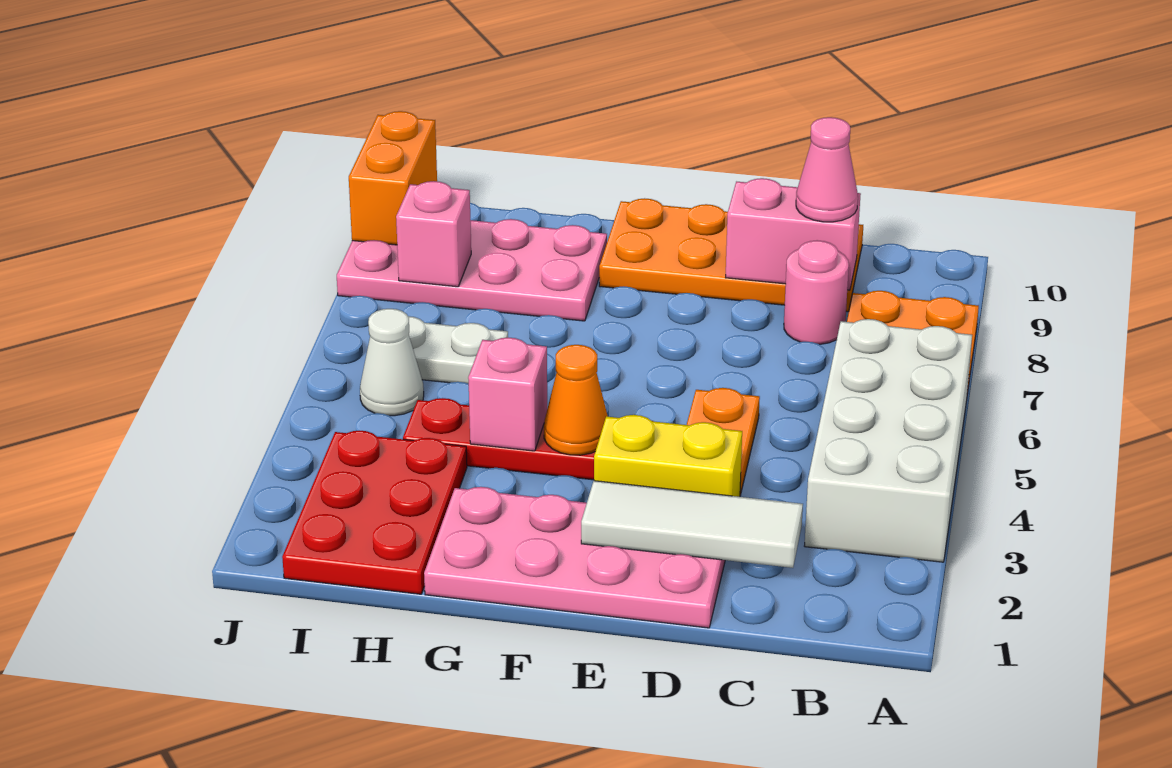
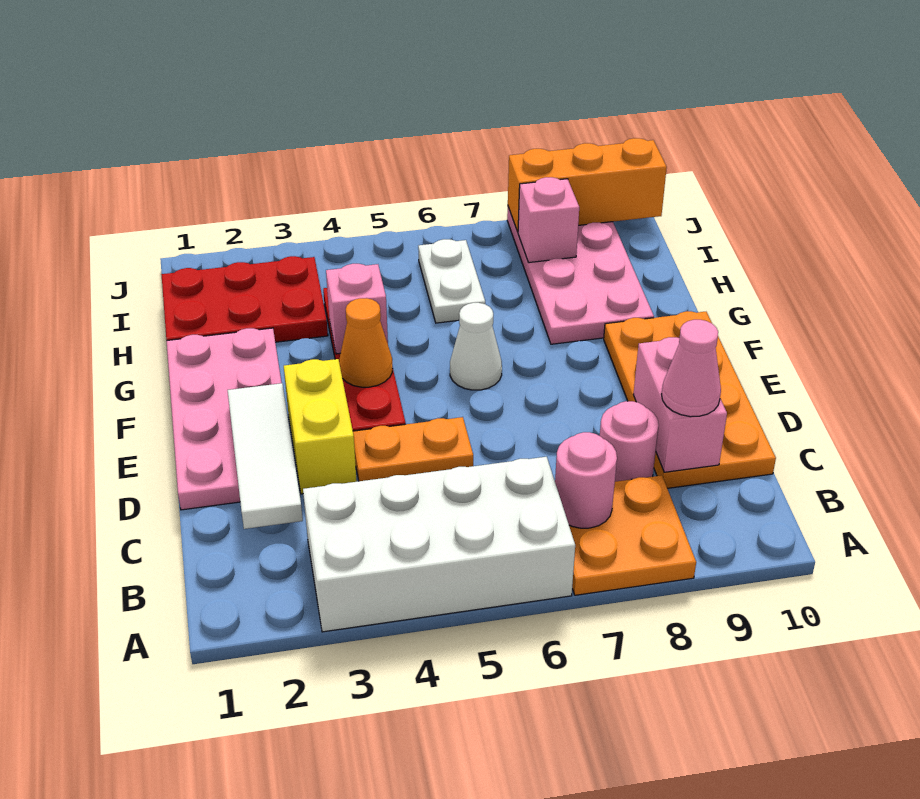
none -> pink round brick B7 level 2
white cone I5 level 1 -> white cone F6 level 1
orange brick J9:J10 level 2 -> orange brick J8:J10 level 2

